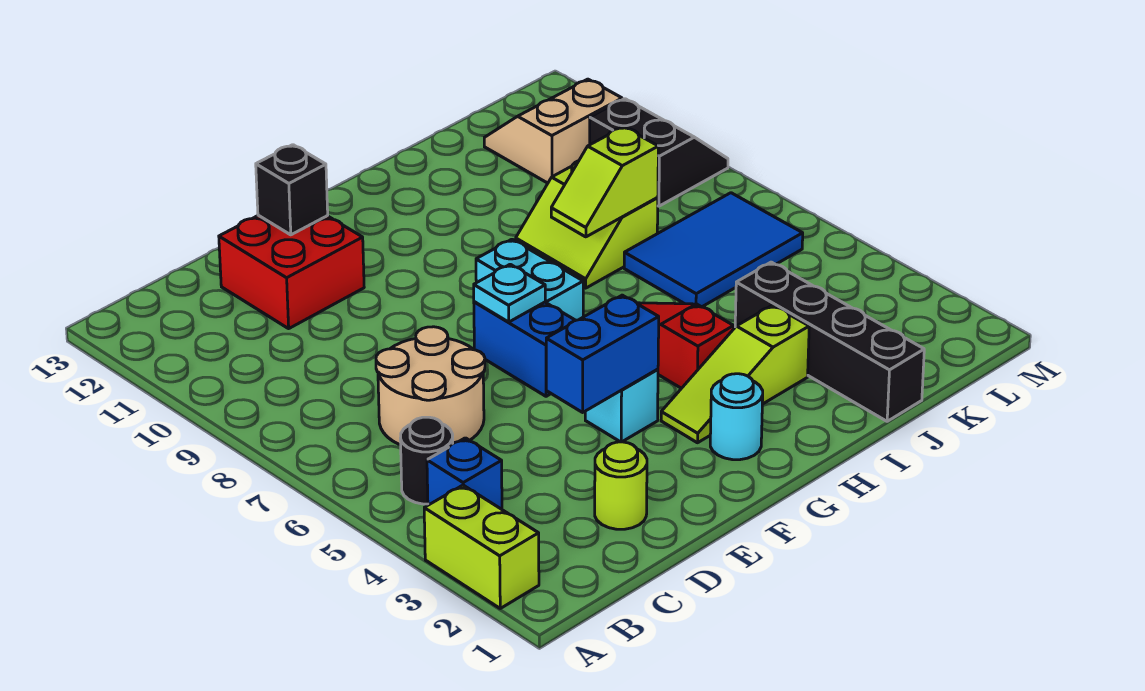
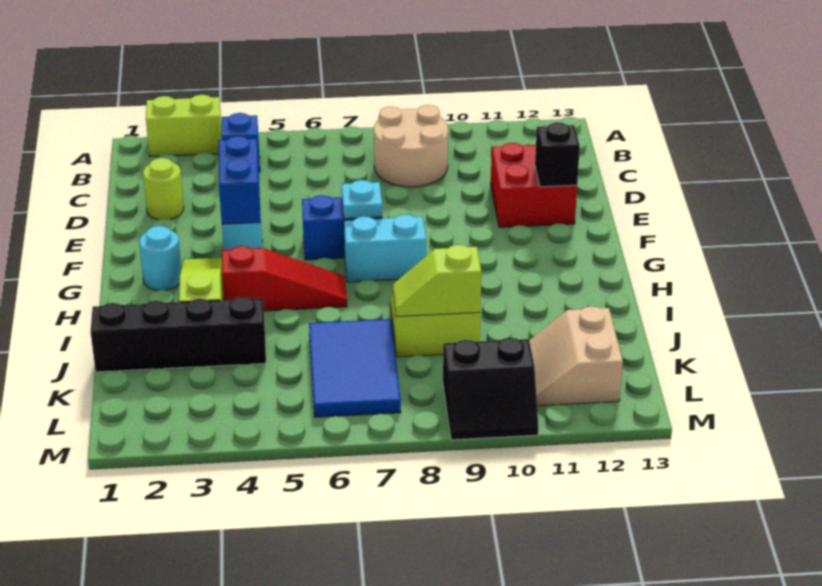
black round brick B5 level 1 -> none
tan round brick C6:D7 level 1 -> tan round brick B8:C9 level 1
lime slope I8:J8 level 2 top J -> lime slope J8:J9 level 2 top 9
tan slope K11:L12 level 1 top 11 -> tan slope K11:L12 level 1 top 12

